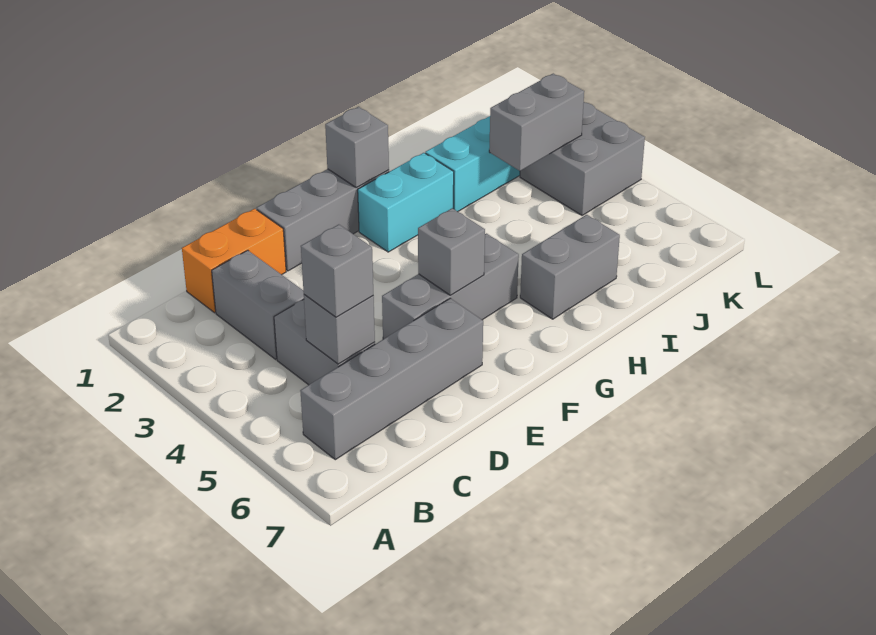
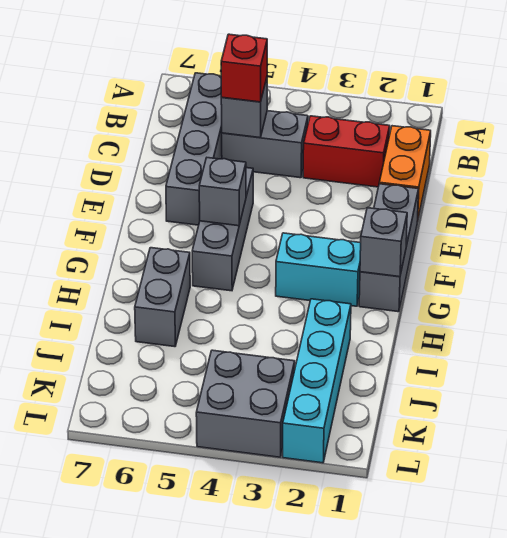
grey brick C2:C3 level 1 -> red brick C2:C3 level 1
grey brick C5 level 3 -> red brick C5 level 3
cyan brick G2:H2 level 1 -> cyan brick G2:G3 level 1
grey brick J3:K3 level 2 -> none

